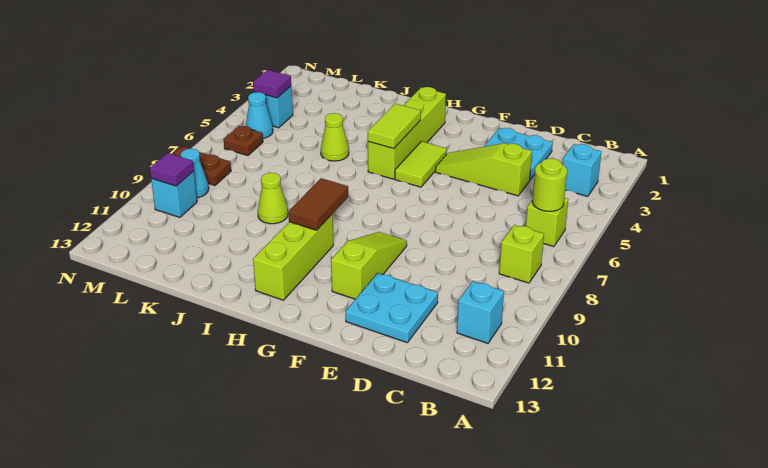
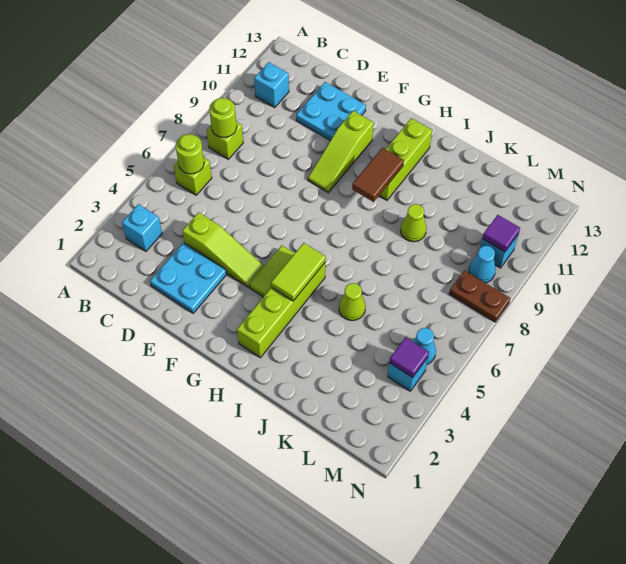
none -> lime round brick B8 level 2
brown plate M6 level 1 -> none

